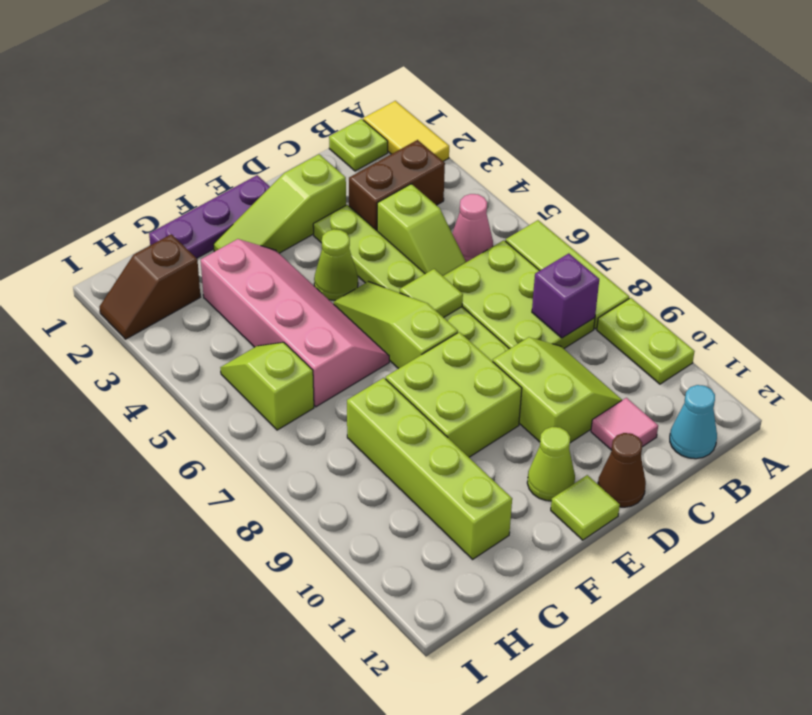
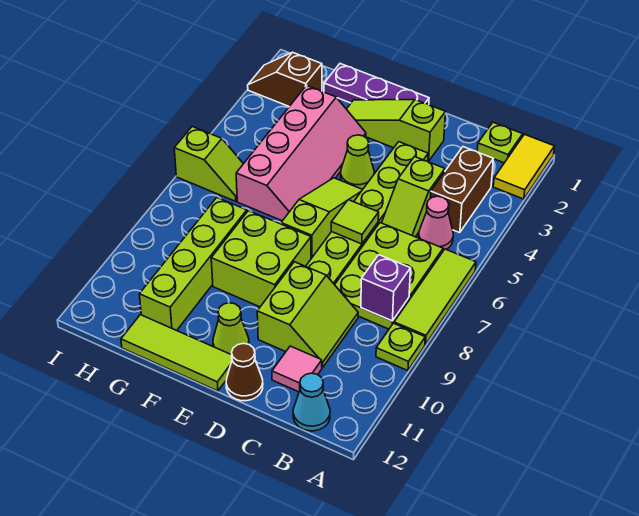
lime plate A9:A10 level 1 -> lime plate A9 level 1
brown brick B3:C3 level 1 -> brown brick B3:B4 level 1
lime tile E12 level 1 -> lime tile E12:G12 level 1
lime slope H5:H6 level 1 top 6 -> lime slope H6:I6 level 1 top I

